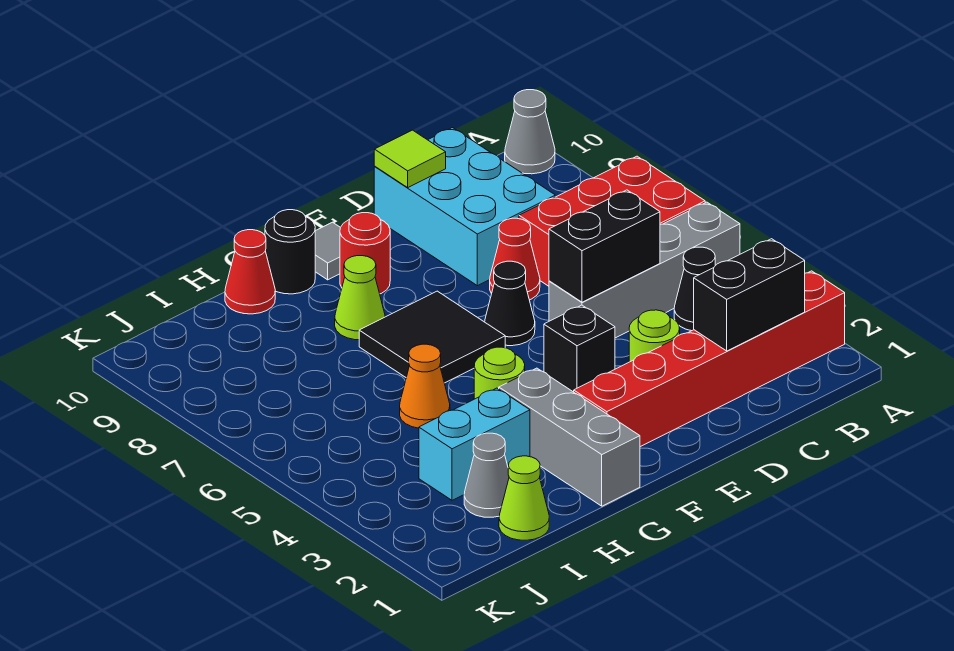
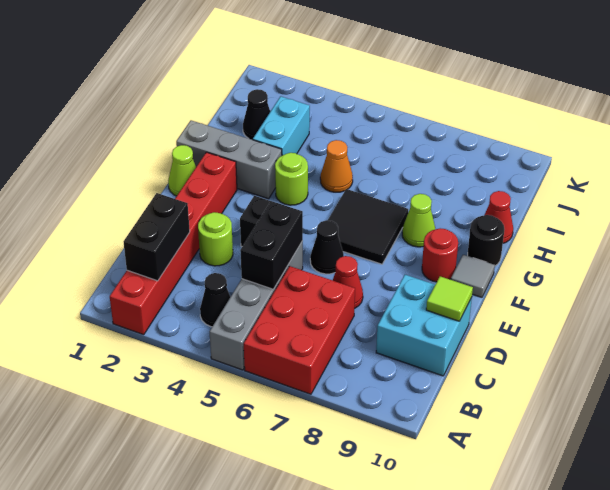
grey cone A10 level 1 -> none
cyan brick C8:D10 level 1 -> cyan brick C9:D10 level 1
lime cone I1 level 1 -> lime cone F1 level 1
grey cone I2 level 1 -> black cone I2 level 1

